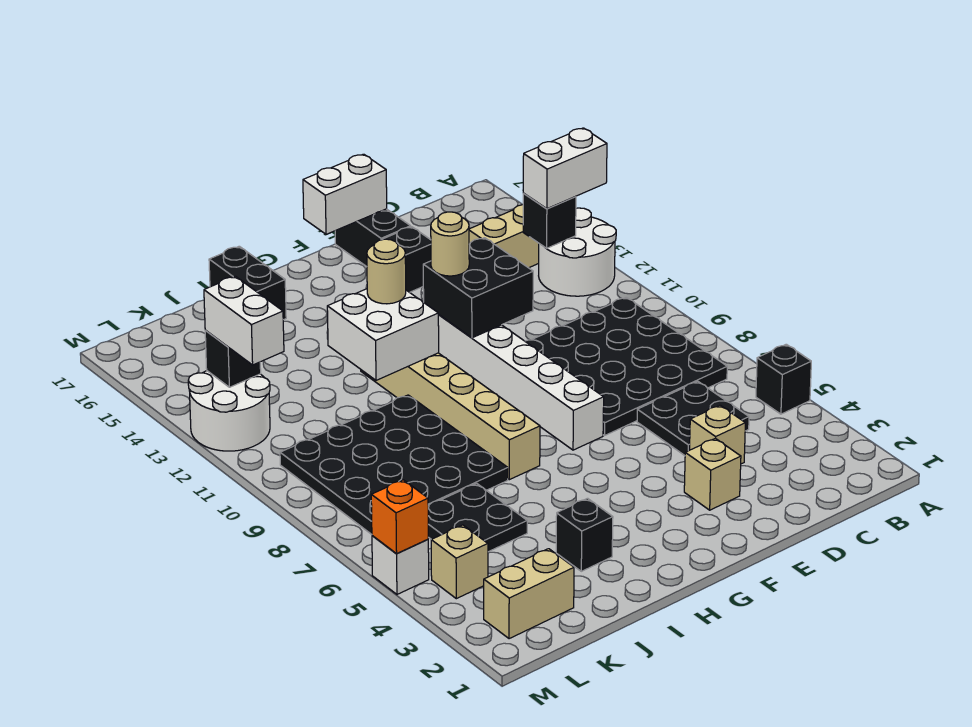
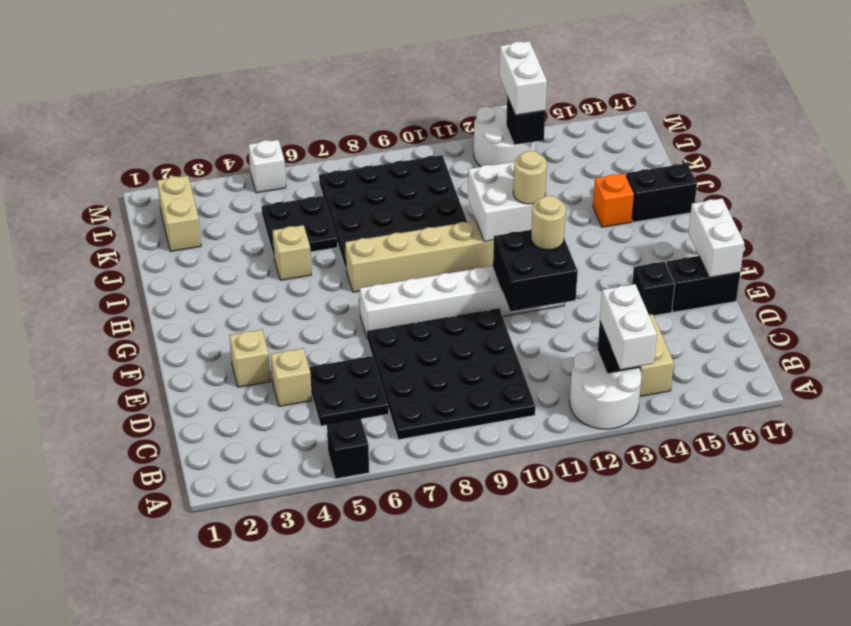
black brick I3 level 1 -> none
tan brick L4 level 1 -> tan brick I5 level 1
white brick L12:L13 level 3 -> white brick L13:M13 level 3
orange brick M5 level 2 -> orange brick I15 level 1

